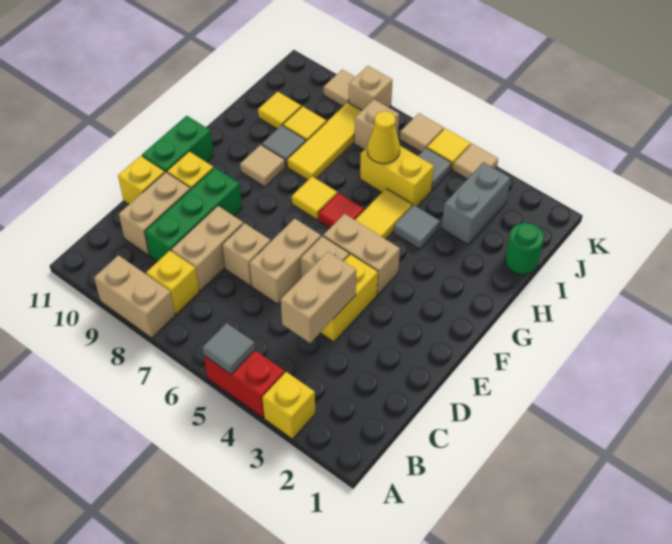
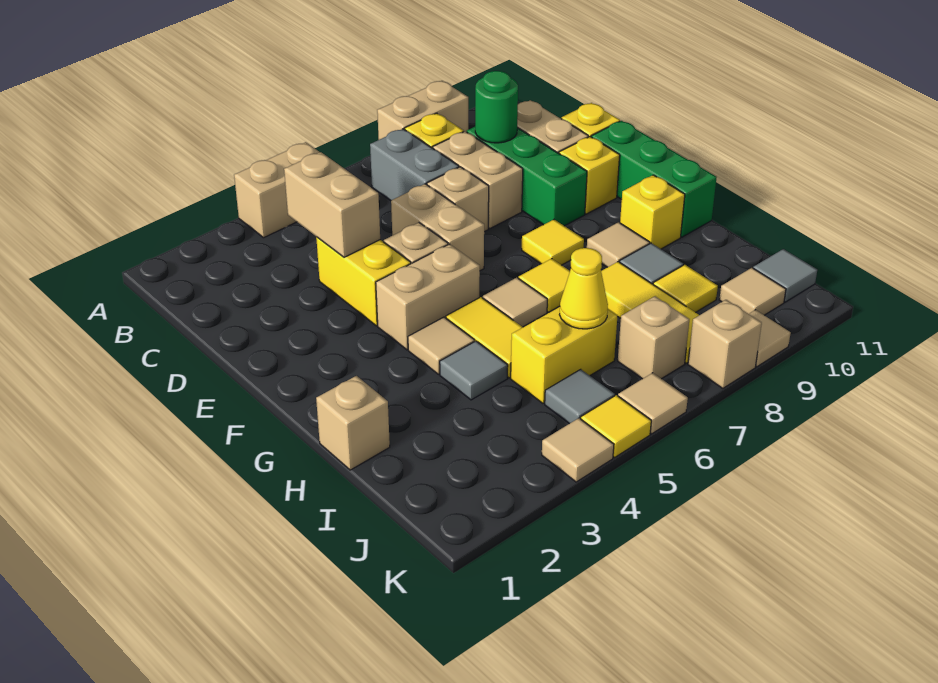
yellow brick A3 level 1 -> yellow brick G10 level 1
red brick A4:A5 level 1 -> tan brick A4:A5 level 1
grey tile A5 level 2 -> grey tile J11 level 1
green brick E11:F11 level 1 -> green brick E11:G11 level 1
none -> tan tile G4 level 1
red tile G6 level 1 -> tan tile G6 level 1
none -> tan brick H1 level 1
green round brick I1 level 1 -> green round brick C9 level 2
grey brick I3:J3 level 1 -> grey brick B7:C7 level 1
yellow tile I10 level 1 -> yellow tile F8 level 1
none -> tan tile J10 level 1

